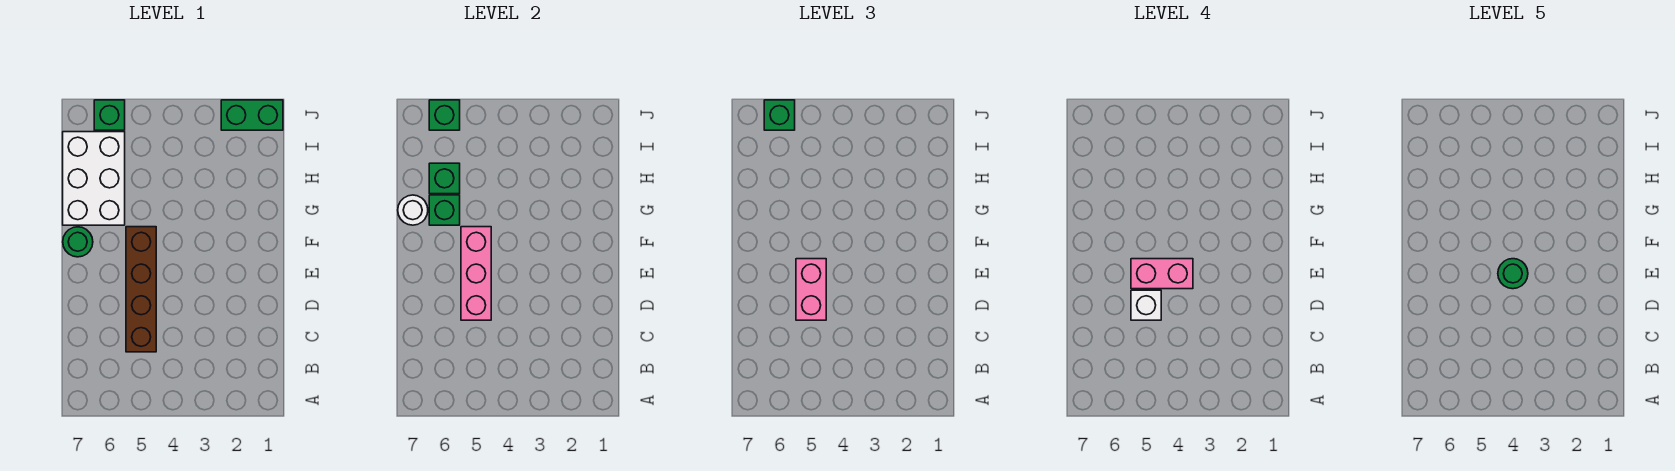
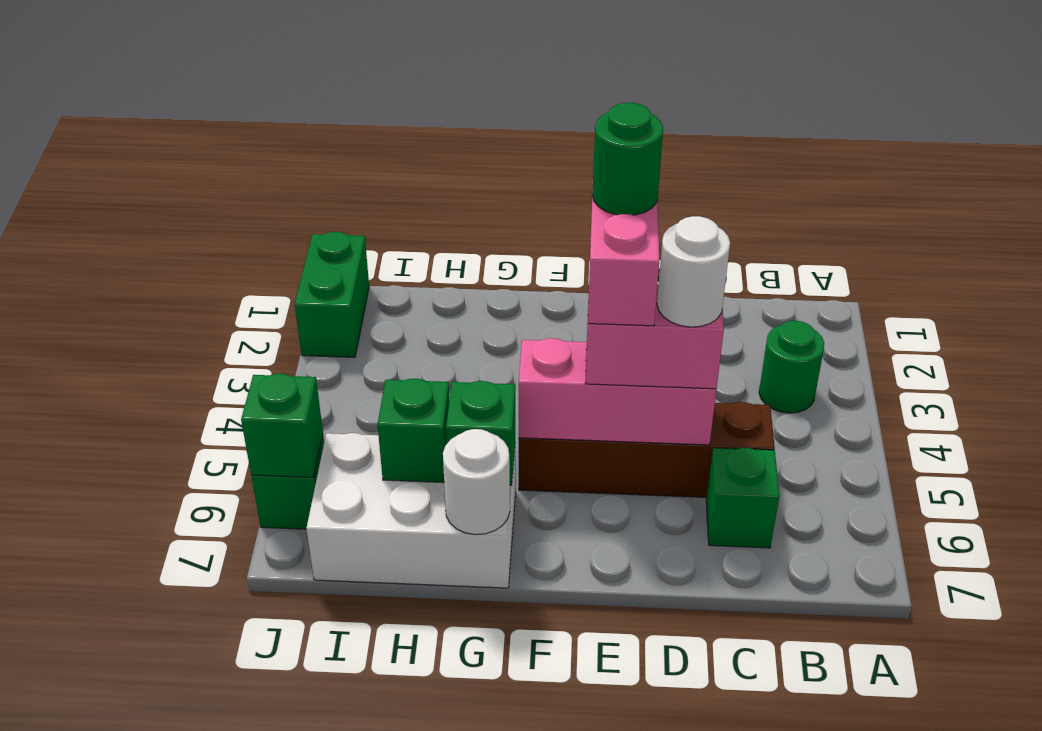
white brick D5 level 4 -> white round brick D5 level 4
green round brick F7 level 1 -> green round brick B3 level 1
green brick J6 level 3 -> green brick C6 level 1

